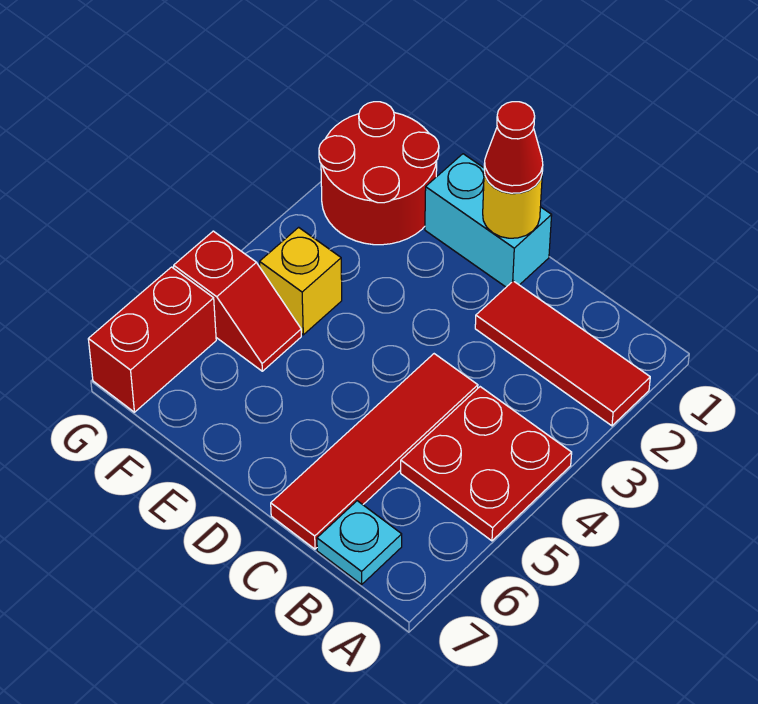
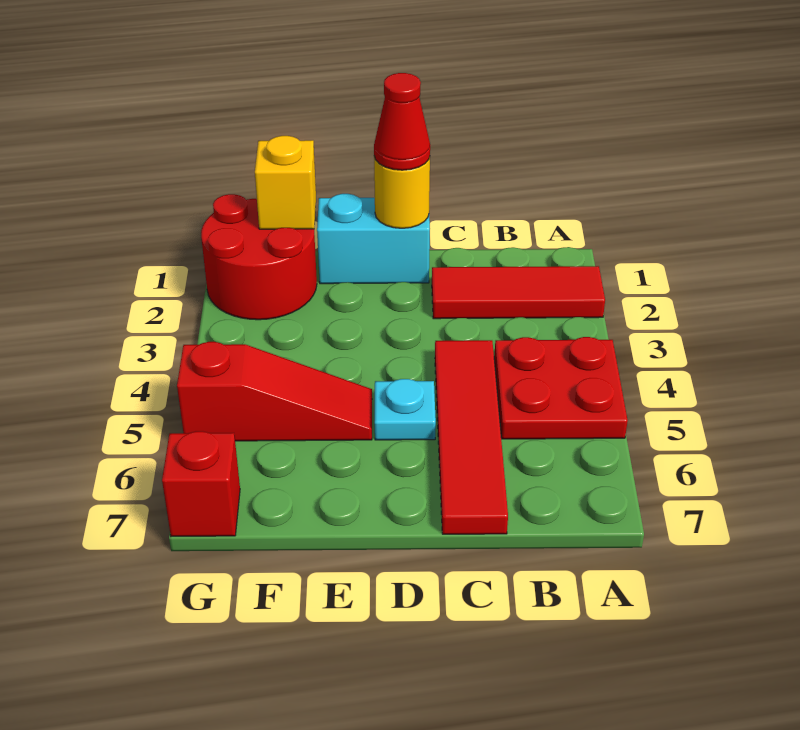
cyan plate B7 level 1 -> cyan plate D5 level 1
yellow brick F4 level 1 -> yellow brick F1 level 2
red slope F5:G5 level 1 top G -> red slope E5:G5 level 1 top G
red brick G6:G7 level 1 -> red brick G7 level 1

